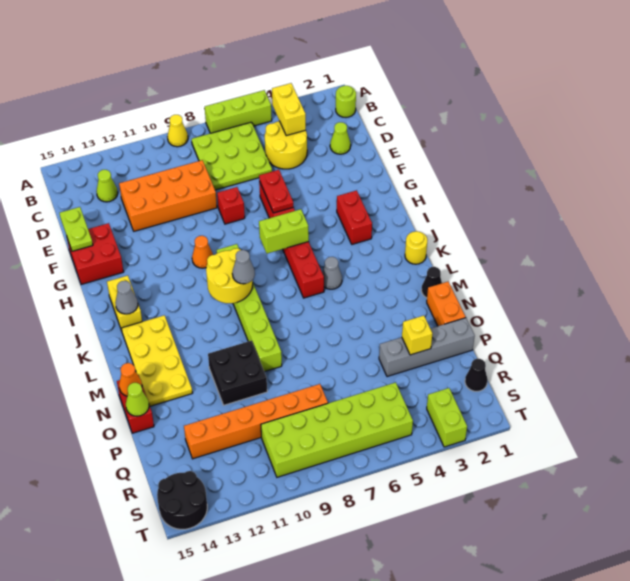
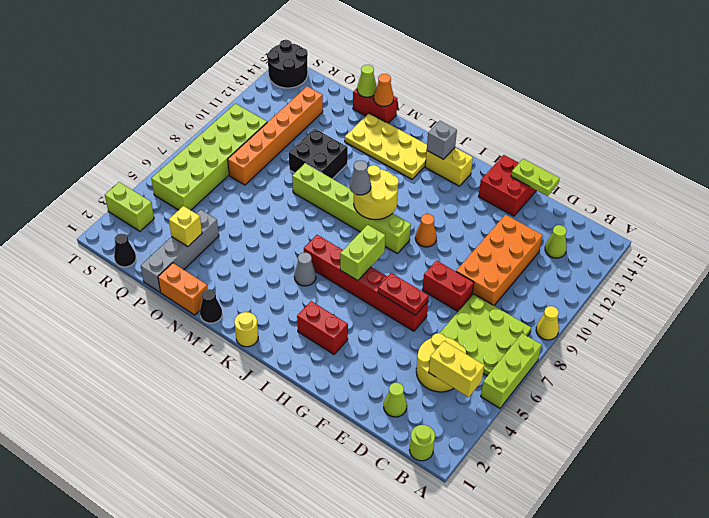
red brick F8 level 1 -> red brick E8:F8 level 1
grey cone J14 level 2 -> grey brick J14 level 2

